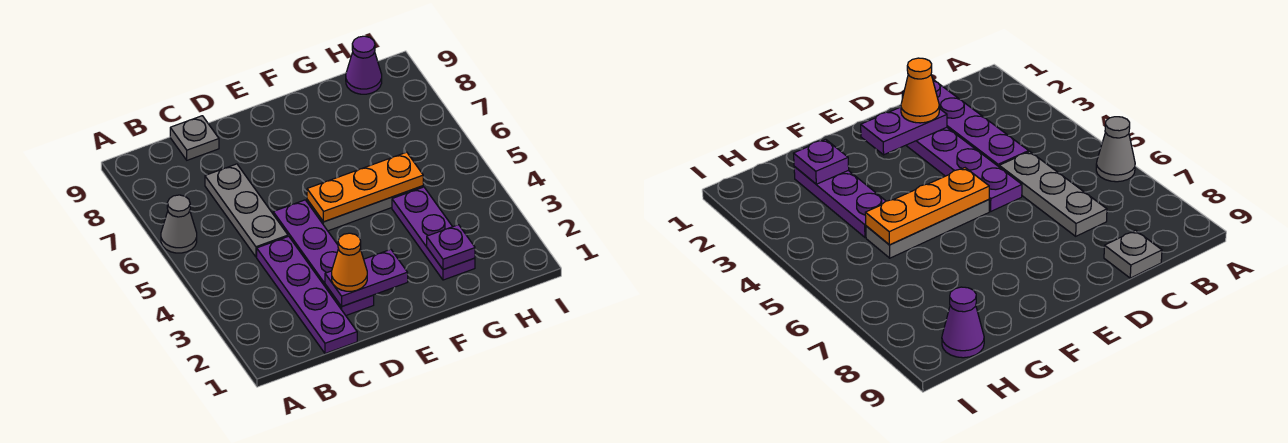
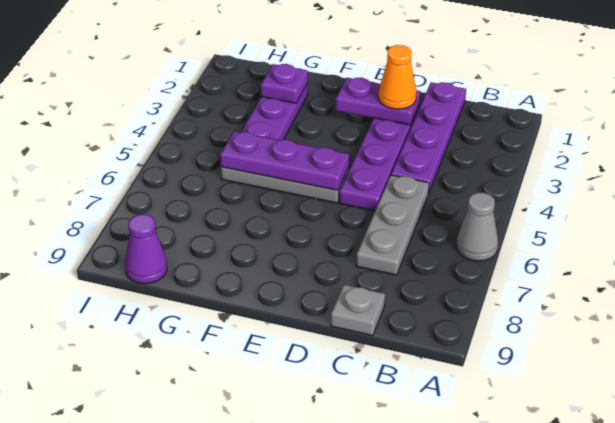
orange plate E5:G5 level 2 -> purple plate E5:G5 level 2

